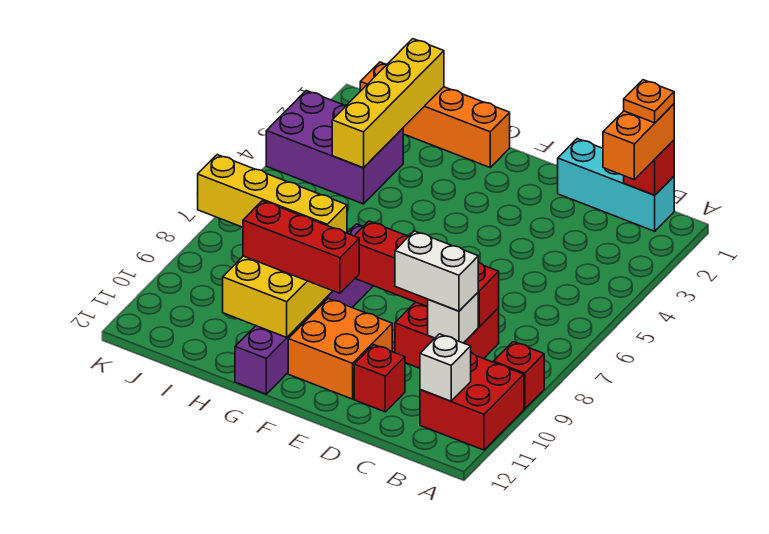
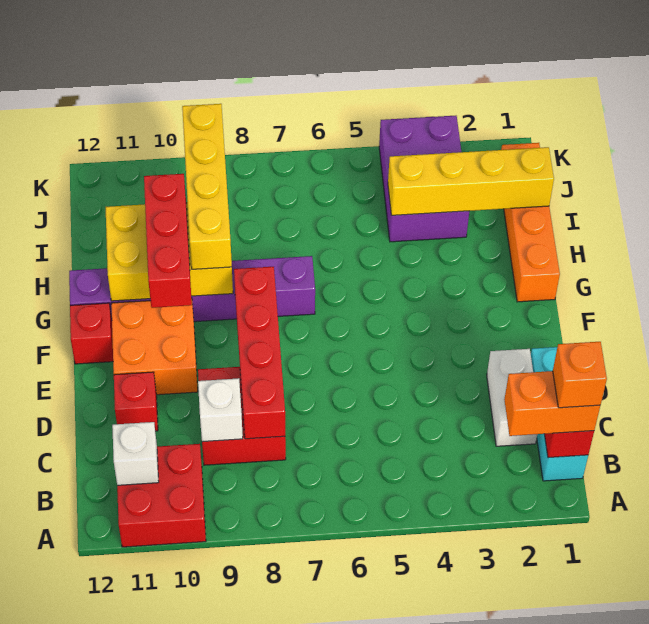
red brick A9 level 1 -> red brick F12 level 1
orange plate B1 level 4 -> orange brick B1 level 4
white brick C9:D9 level 3 -> white brick C2:D2 level 1

